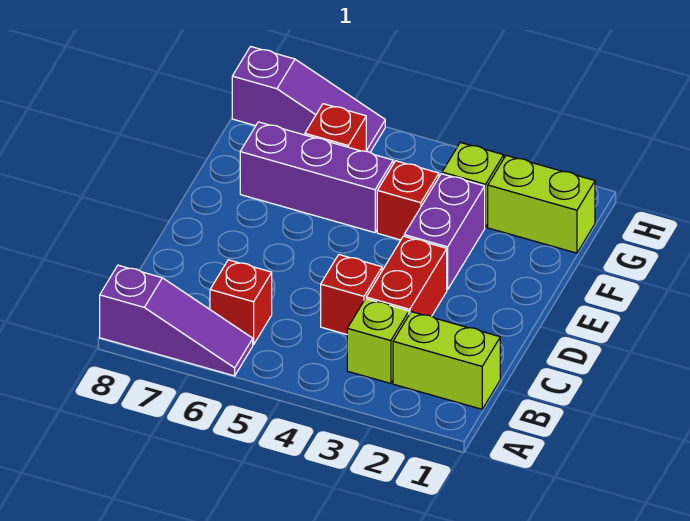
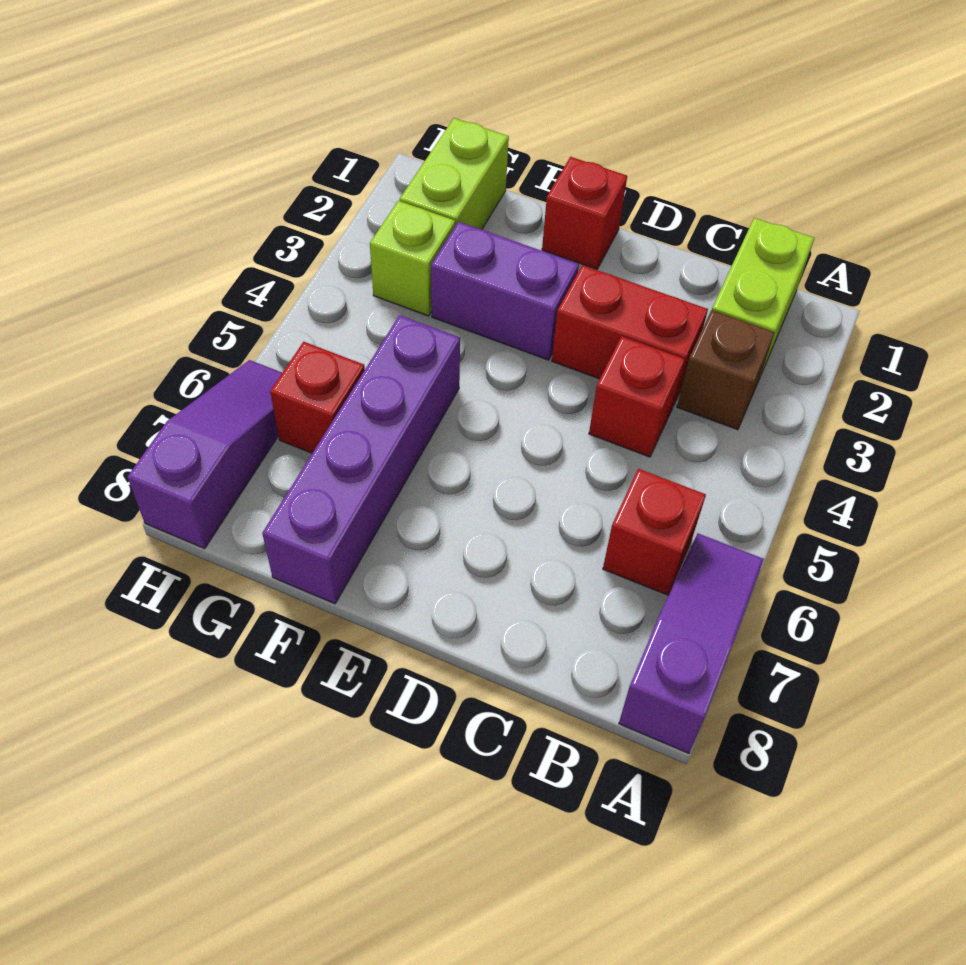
lime brick B3 level 1 -> brown brick B3 level 1
red brick F4 level 1 -> red brick E1 level 1
purple brick F5:F7 level 1 -> purple brick F5:F8 level 1

